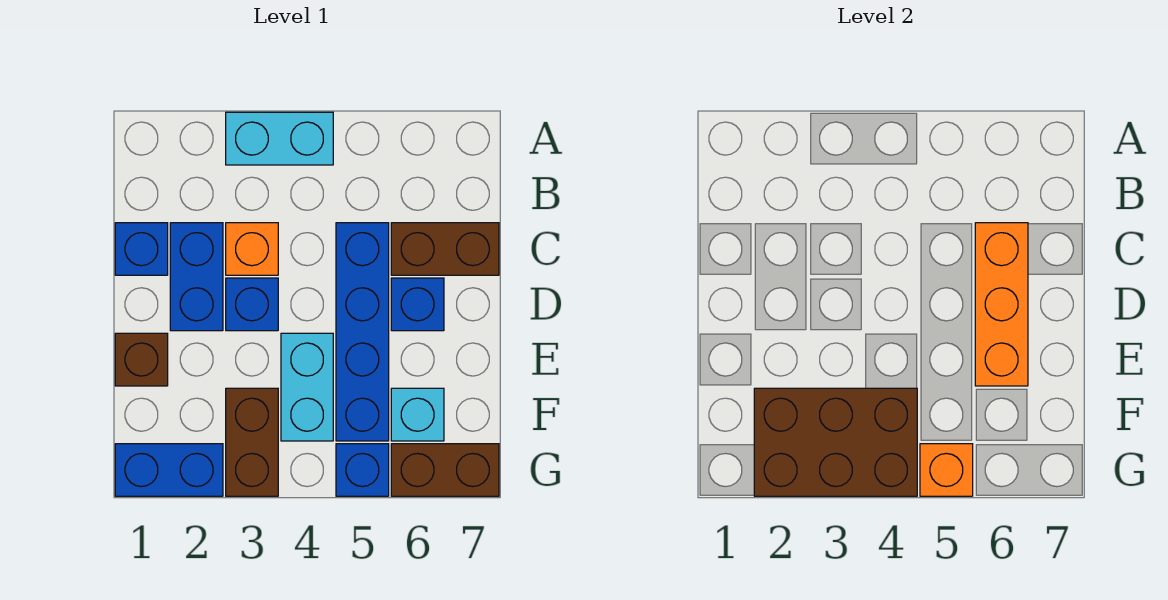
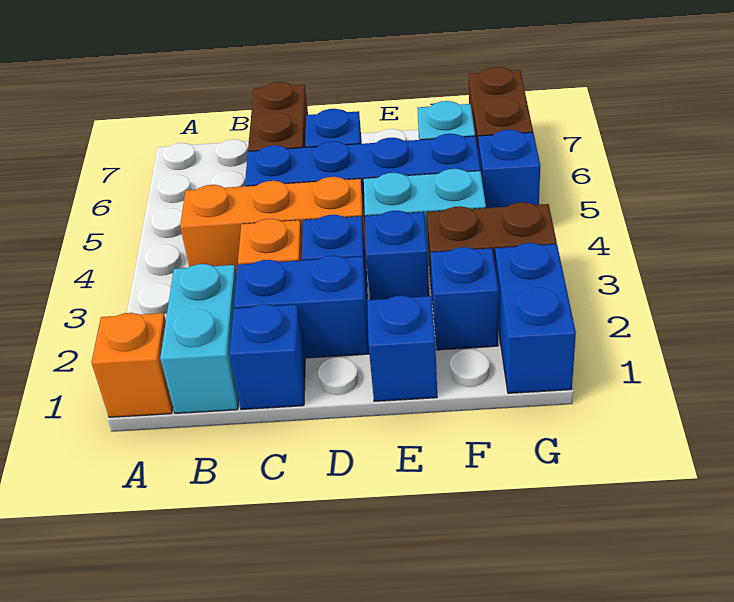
cyan brick A3:A4 level 1 -> cyan brick B1:B2 level 1
orange brick C6:E6 level 2 -> orange brick B4:D4 level 1
brown brick E1 level 1 -> blue brick E1 level 1
none -> blue brick E3 level 1
none -> blue brick F2 level 1
brown brick F2:G4 level 2 -> none
orange brick G5 level 2 -> orange brick A1 level 1

